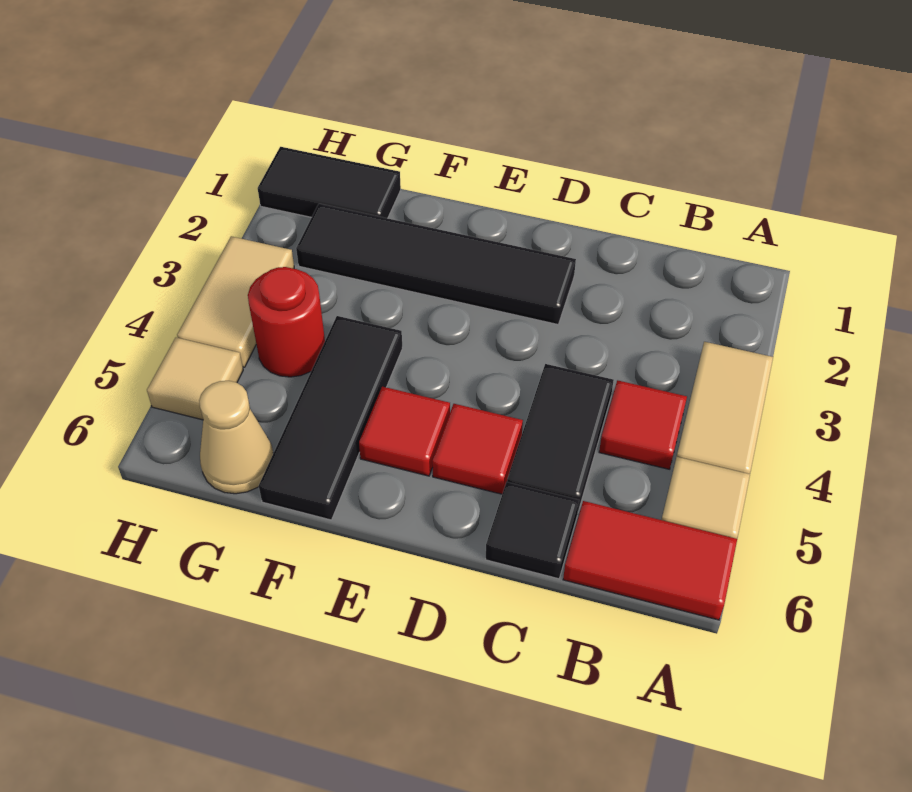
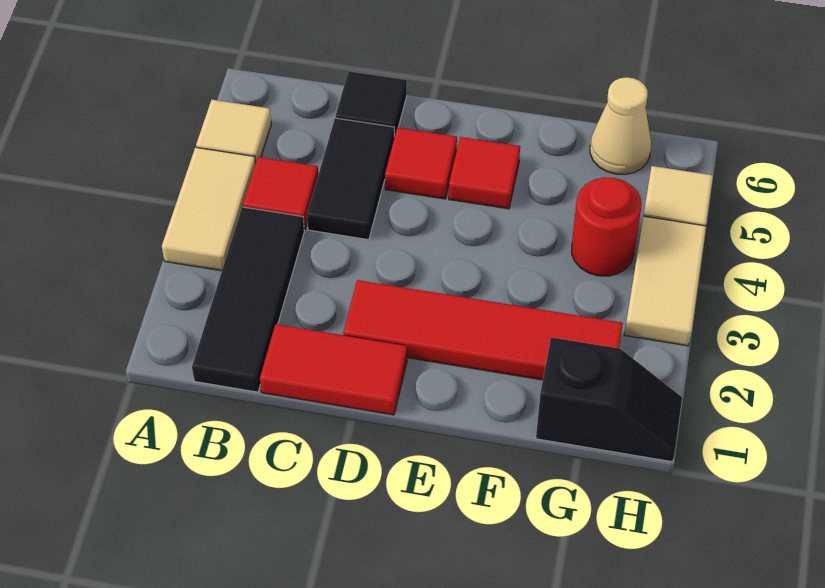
red tile A6:B6 level 1 -> red tile C1:D1 level 1
black tile D2:G2 level 1 -> red tile D2:G2 level 1
black tile F4:F6 level 1 -> black tile B1:B3 level 1
black tile G1:H1 level 1 -> black slope G1:H1 level 1 top G

